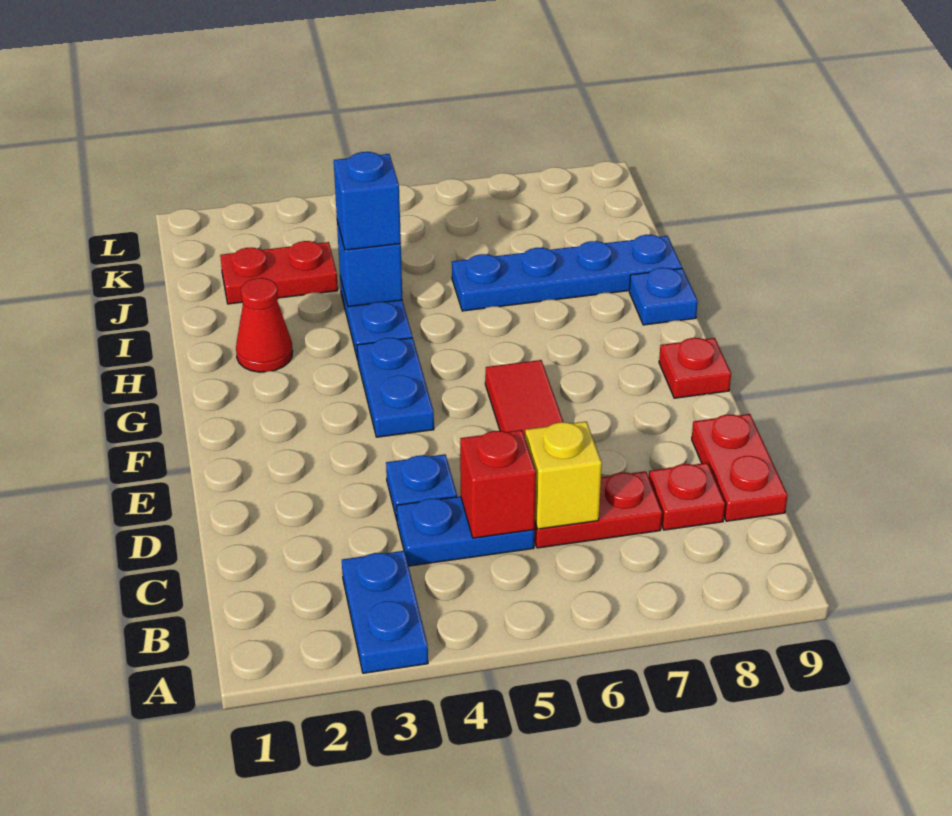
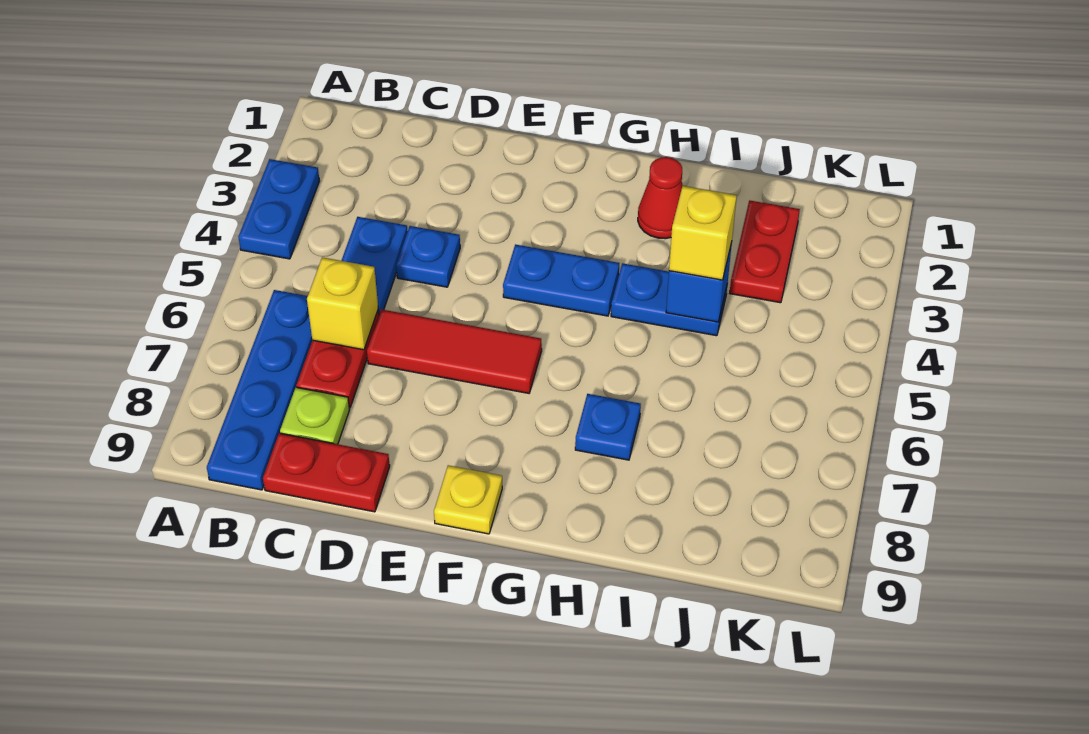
blue plate A3:B3 level 1 -> blue plate A3:A4 level 1
red brick C5 level 2 -> none
red plate C8 level 1 -> lime plate C8 level 1
red plate F9 level 1 -> yellow plate F9 level 1
blue plate H9 level 1 -> blue plate H7 level 1
blue brick I4 level 3 -> yellow brick I4 level 3
blue plate I6:I9 level 1 -> blue plate B6:B9 level 1

